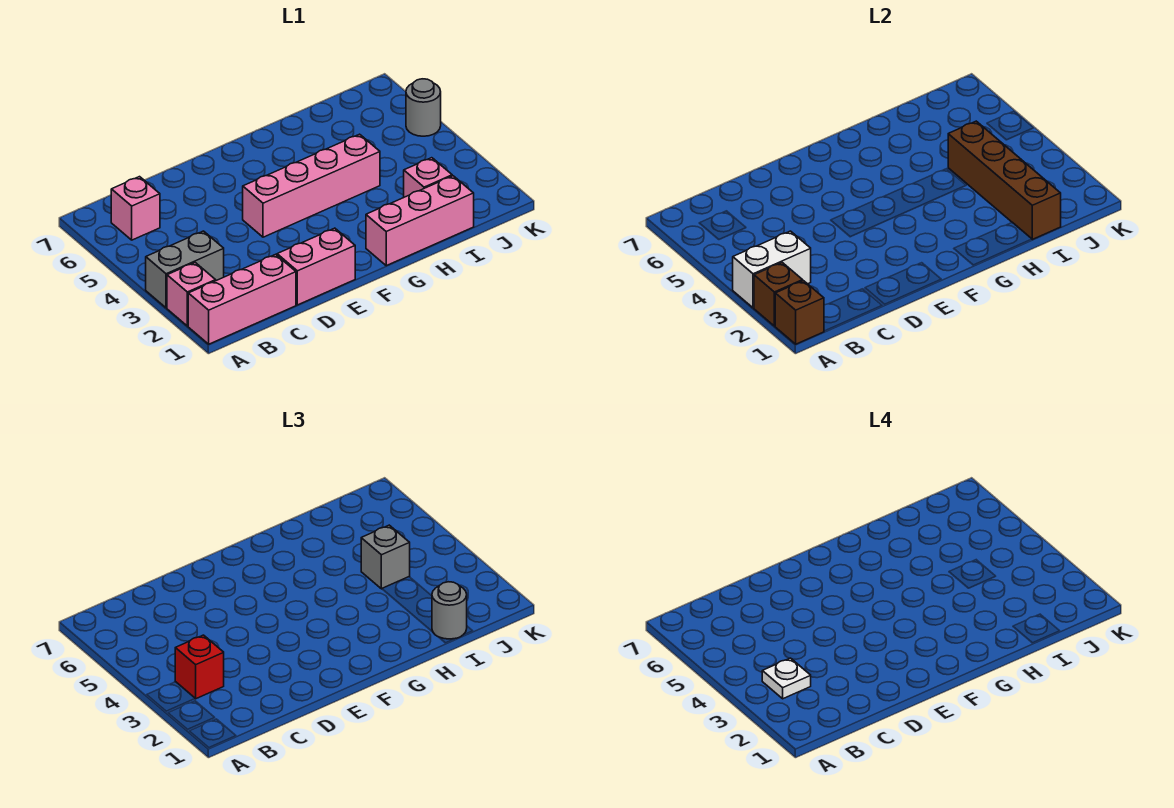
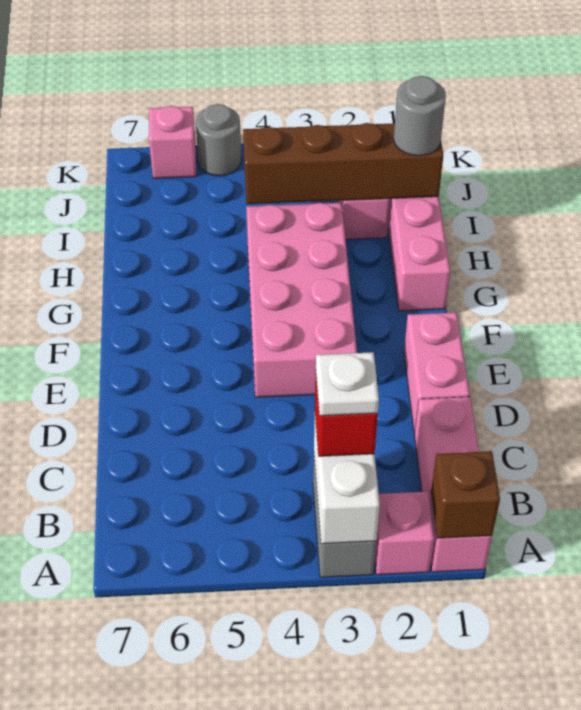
brown brick A2 level 2 -> none
pink brick B6 level 1 -> pink brick K6 level 1
pink brick E4:H4 level 1 -> pink brick E3:H4 level 1
grey brick I4 level 3 -> none

